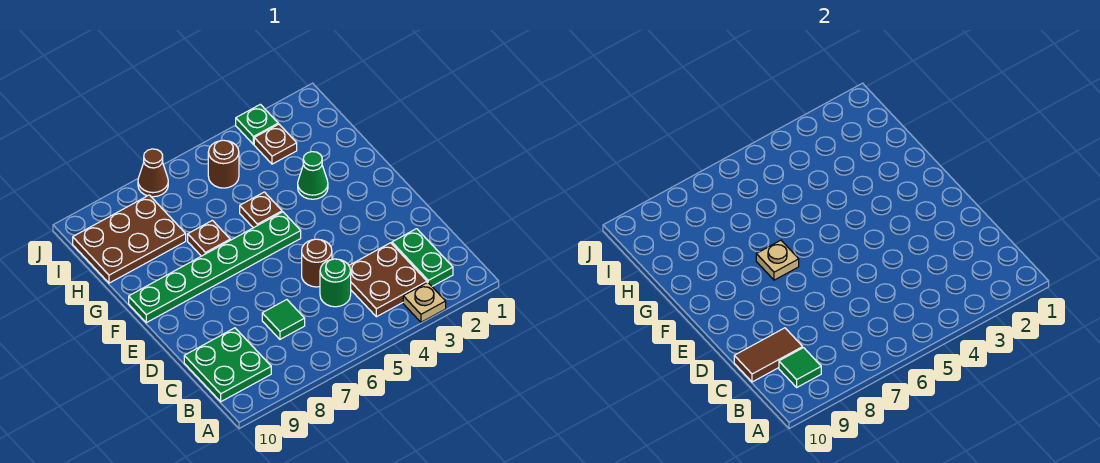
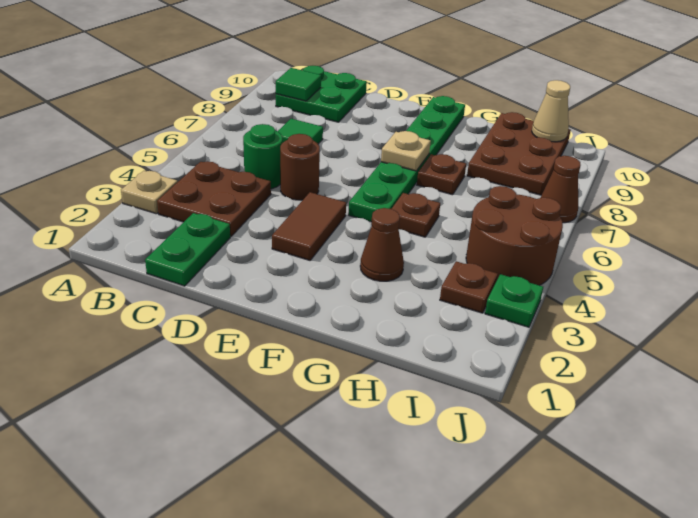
green plate B2:C2 level 1 -> green plate C1:C2 level 1
brown tile C9:C10 level 2 -> brown tile E3:E4 level 1
green cone G3 level 1 -> brown cone G3 level 1
brown round brick I5 level 1 -> brown round brick I4:J5 level 1
none -> tan cone I10 level 2

